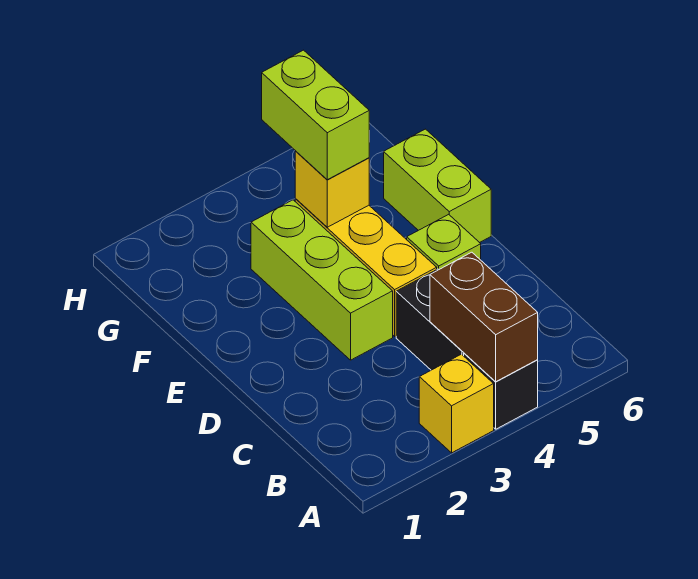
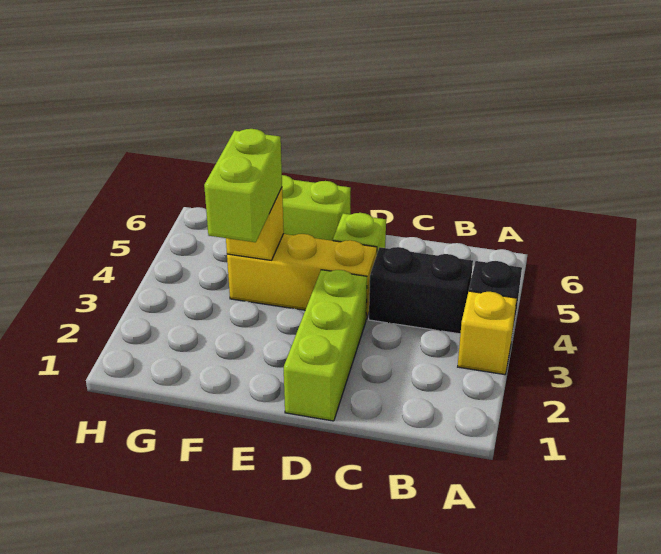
brown brick A4:B4 level 2 -> none
lime brick D3:F3 level 1 -> lime brick D1:D3 level 1
lime brick F4:G4 level 3 -> lime brick F3:F4 level 3

